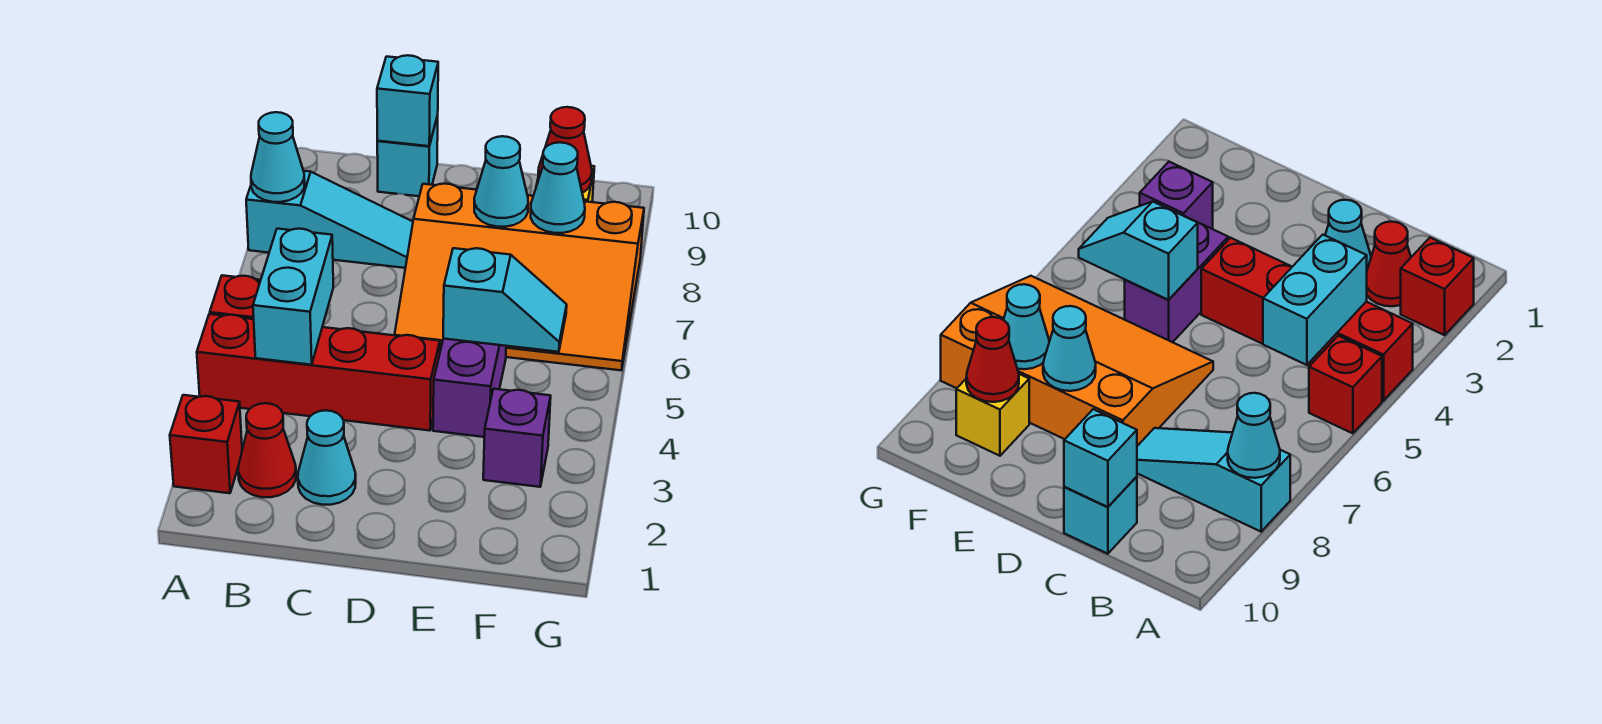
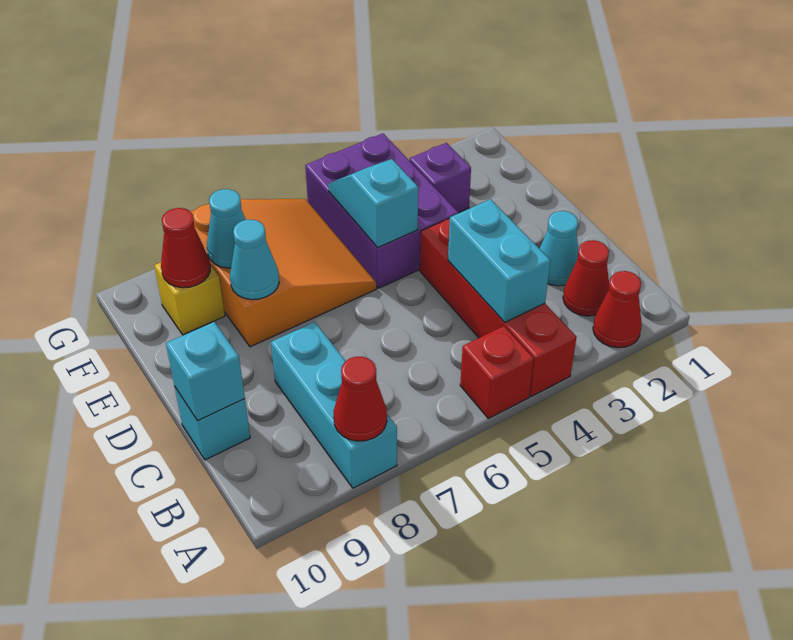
red brick A2 level 1 -> red cone A2 level 1
cyan slope A8:C8 level 1 top A -> cyan brick A8:C8 level 1
cyan cone A8 level 2 -> red cone A8 level 2
cyan brick B4:B5 level 2 -> cyan brick B4:C4 level 2
orange slope D6:G8 level 1 top 8 -> orange slope E6:G8 level 1 top 8
purple brick E4:E5 level 1 -> purple brick E4:G5 level 1

